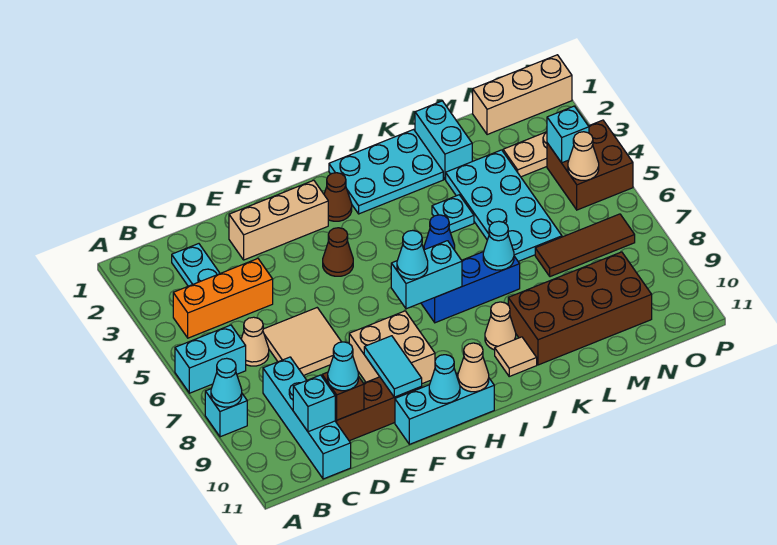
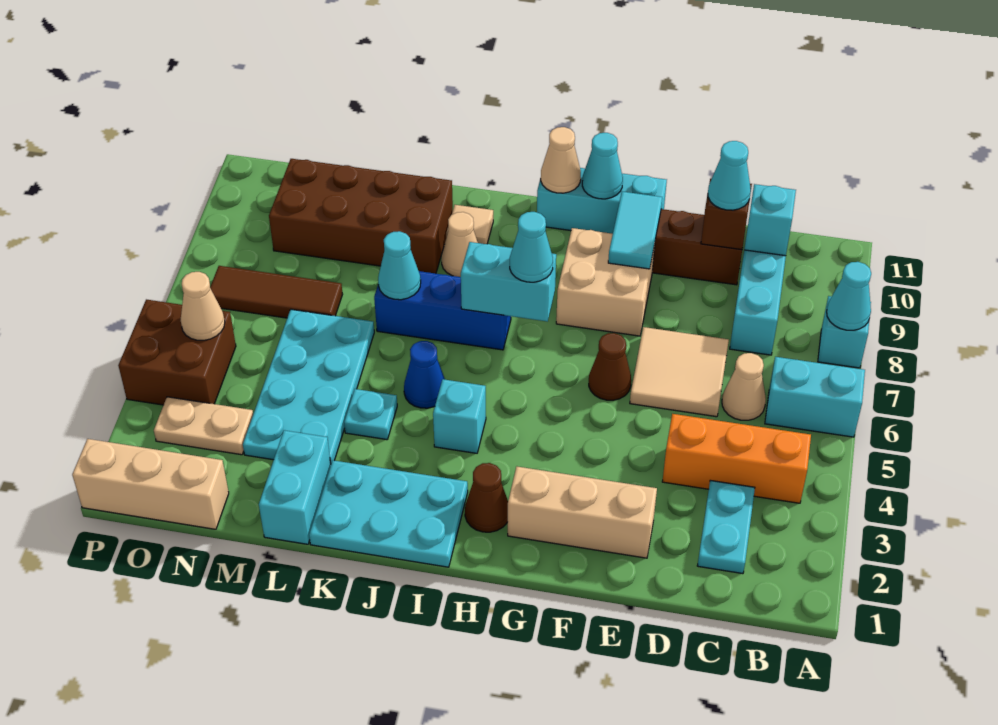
brown cone G4 level 1 -> brown cone F6 level 1
cyan brick O4 level 2 -> cyan brick I4 level 1

